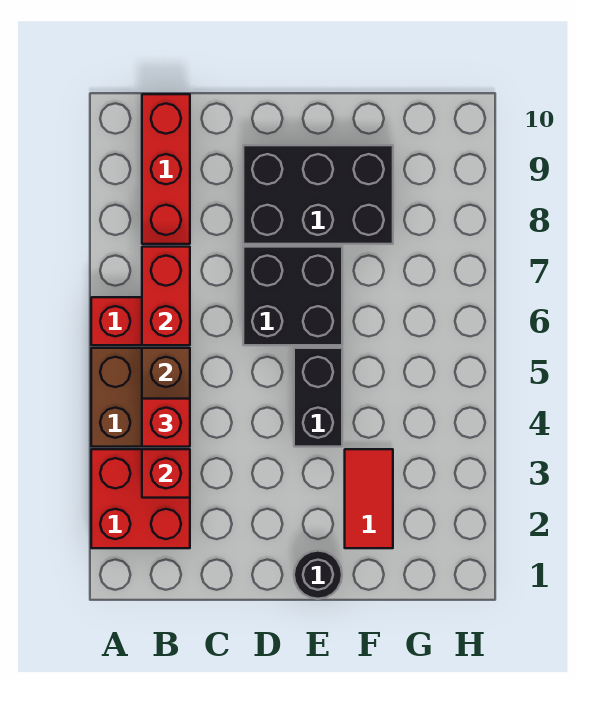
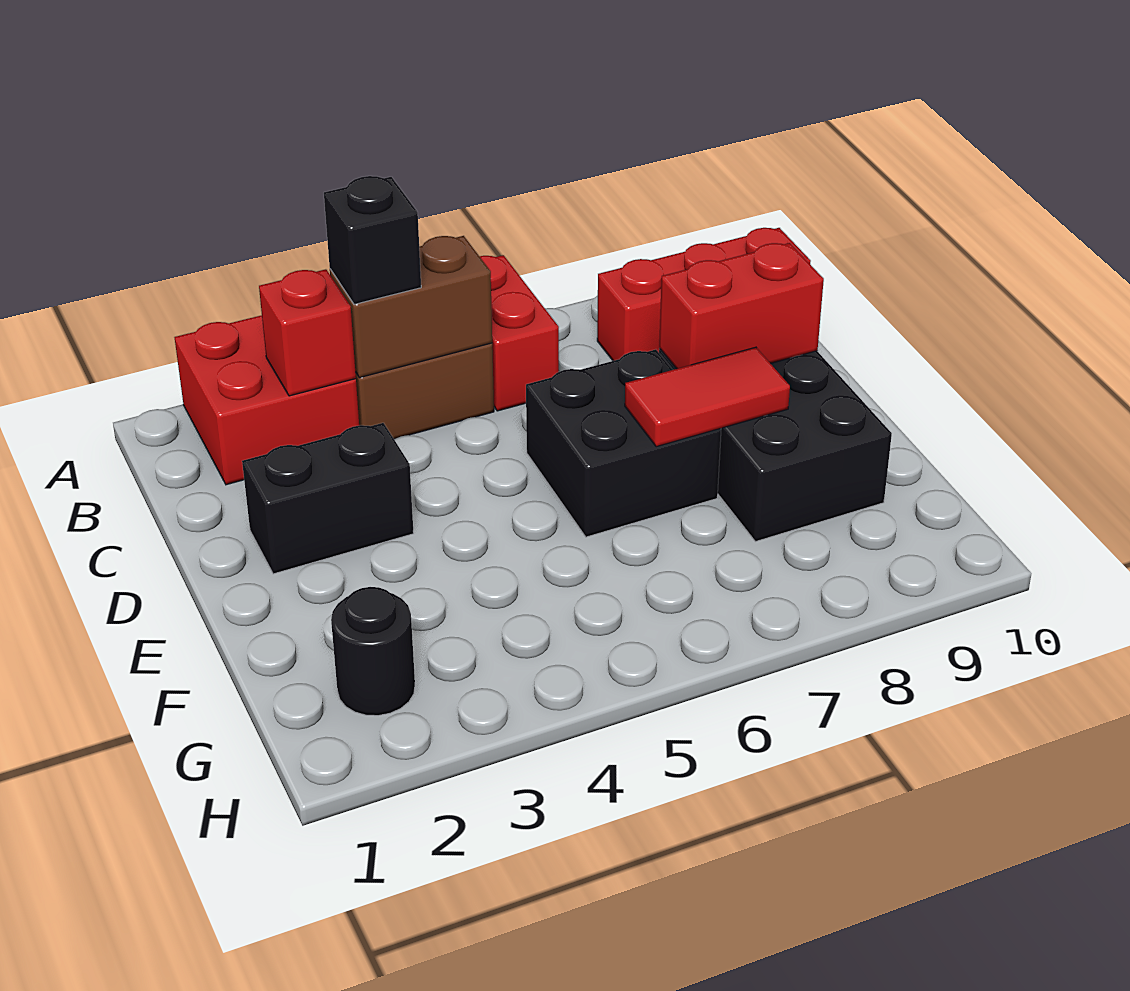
red brick B4 level 3 -> black brick B4 level 3
red brick B6:B7 level 2 -> red brick D8:D9 level 2
black round brick E1 level 1 -> black round brick G2 level 1
black brick E4:E5 level 1 -> black brick D2:D3 level 1
red tile F2:F3 level 1 -> red tile E7:E8 level 2

